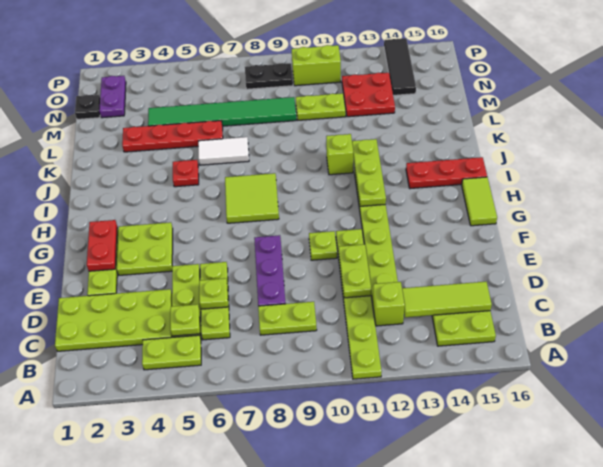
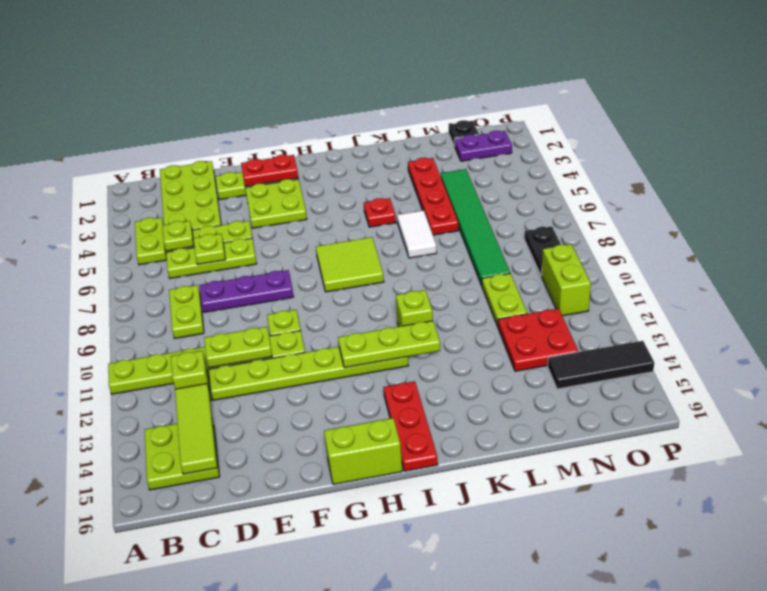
lime tile G16:H16 level 1 -> lime brick G16:H16 level 1

